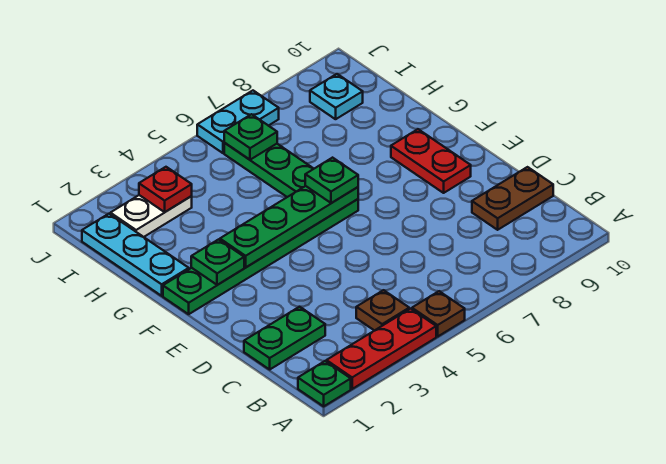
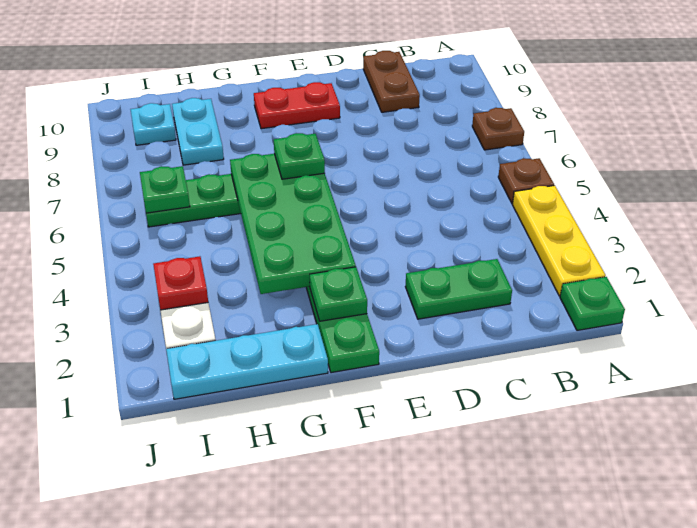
red plate A2:A4 level 1 -> yellow plate A2:A4 level 1
brown plate B4 level 1 -> brown plate A7 level 1
green plate C1:C2 level 1 -> green plate C2:D2 level 1
green plate F3:F6 level 2 -> green plate F3:G6 level 2
cyan plate J6:J7 level 1 -> cyan plate H8:H9 level 1

